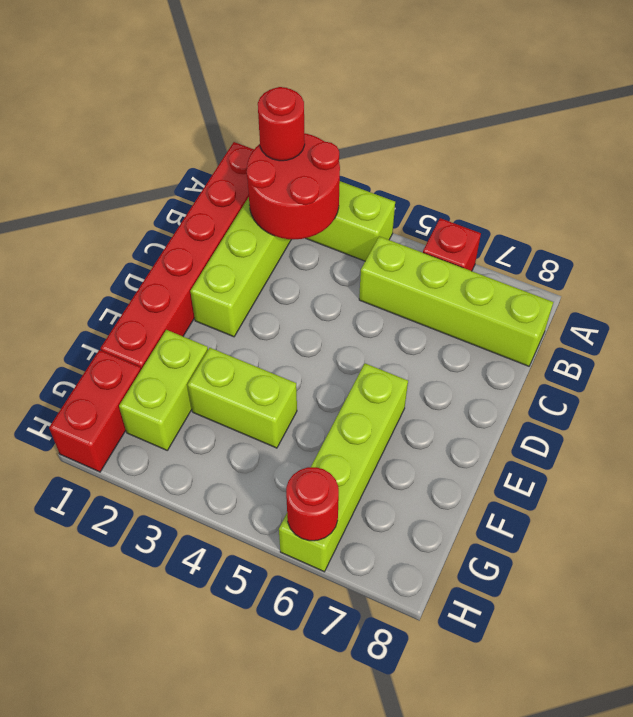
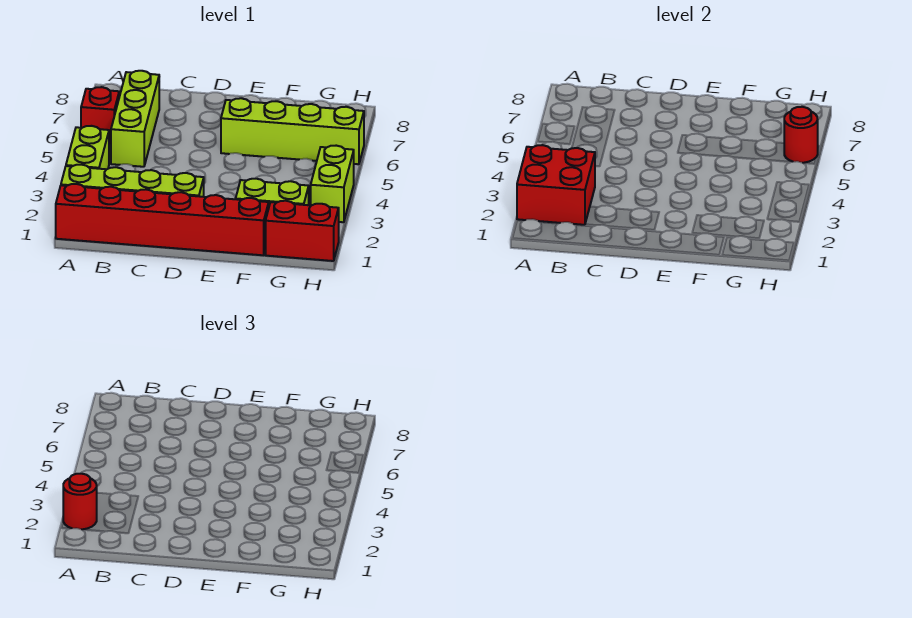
red round brick A2:B3 level 2 -> red brick A2:B3 level 2
lime brick B5:B8 level 1 -> lime brick B5:B7 level 1
lime brick F3:F4 level 1 -> lime brick H3:H4 level 1

